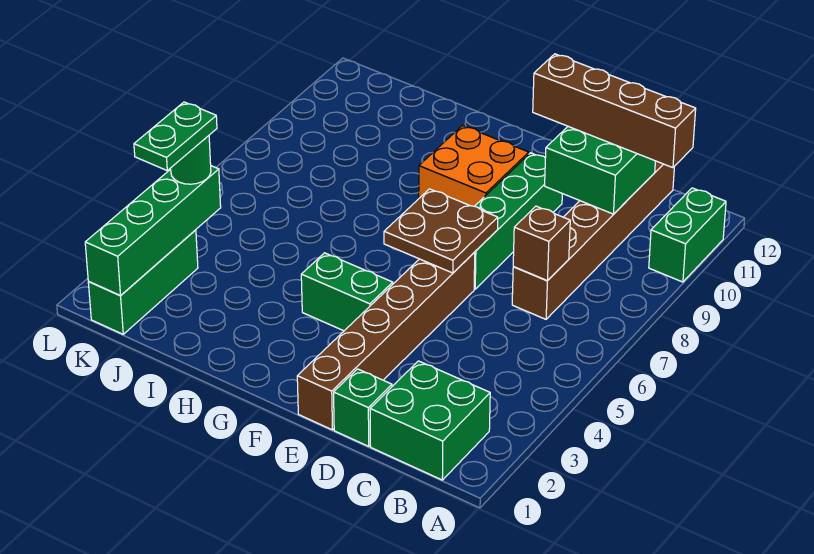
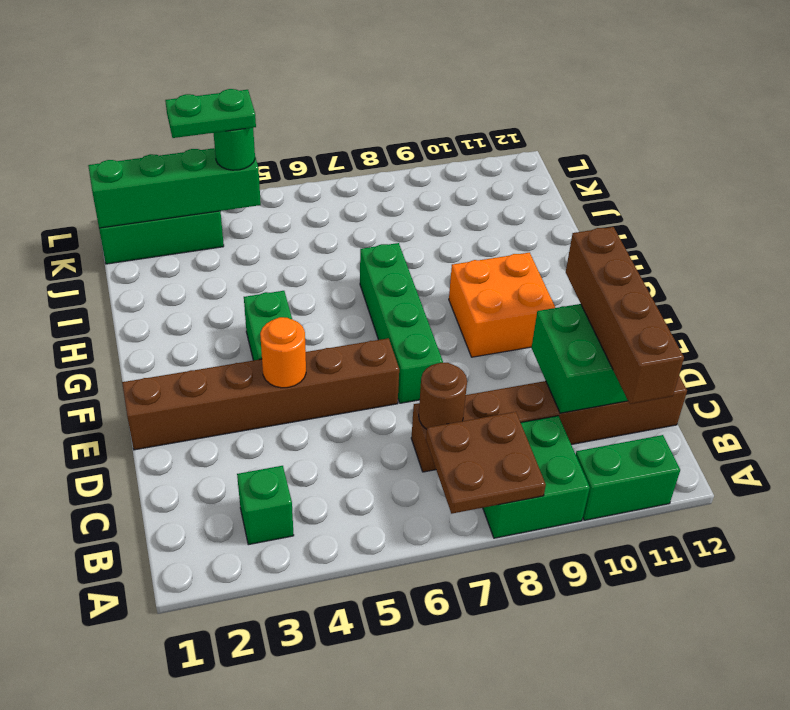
green brick B1:C2 level 1 -> green brick A8:B9 level 1
brown brick C7 level 2 -> brown round brick C7 level 2
green brick D1 level 1 -> green brick B3 level 1
none -> orange round brick E4 level 2
brown plate E6:F7 level 2 -> brown plate A7:B8 level 2
green brick E7:E10 level 1 -> green brick E7:H7 level 1

